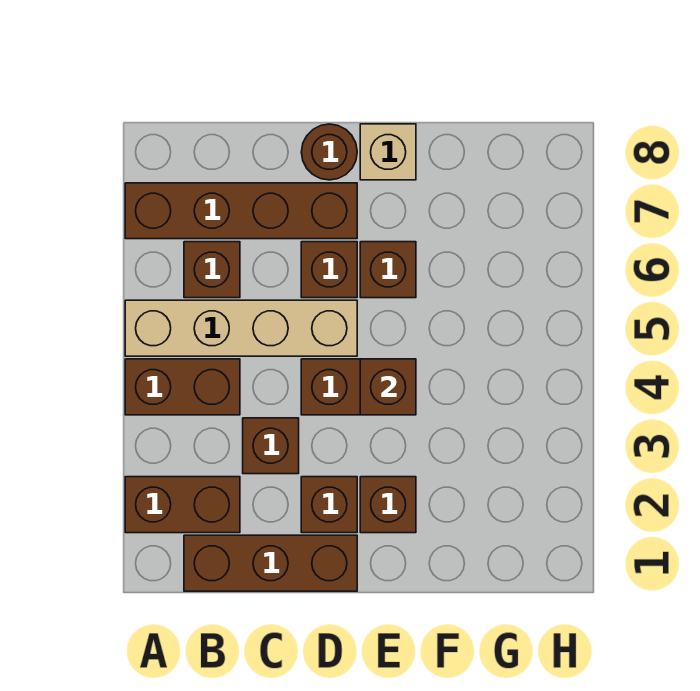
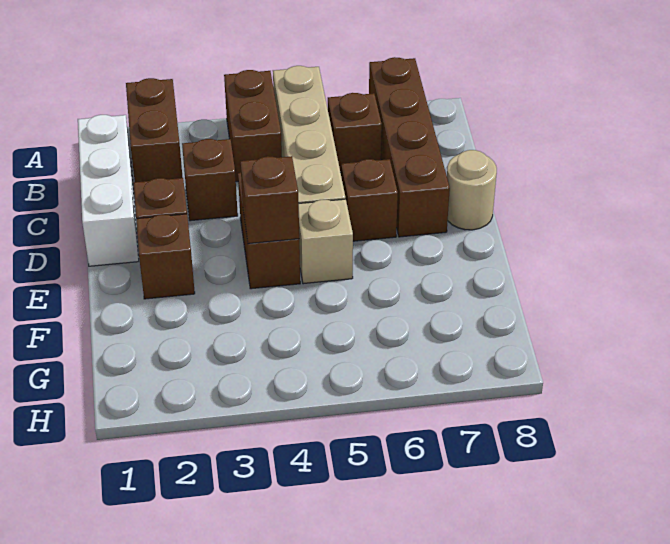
brown brick B1:D1 level 1 -> white brick B1:D1 level 1
brown round brick D8 level 1 -> tan round brick D8 level 1
brown brick E6 level 1 -> none
tan brick E8 level 1 -> tan brick E5 level 1

